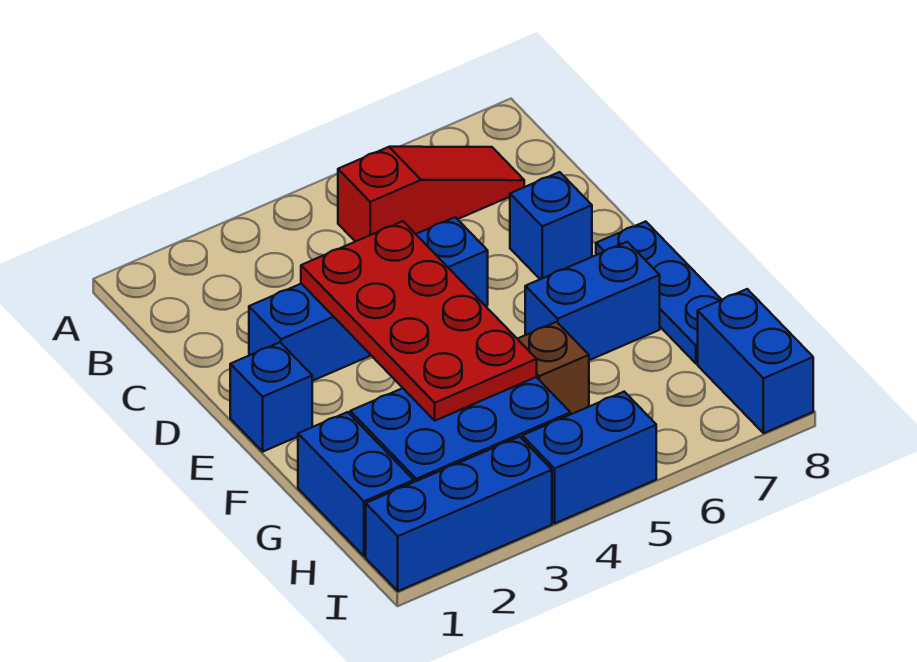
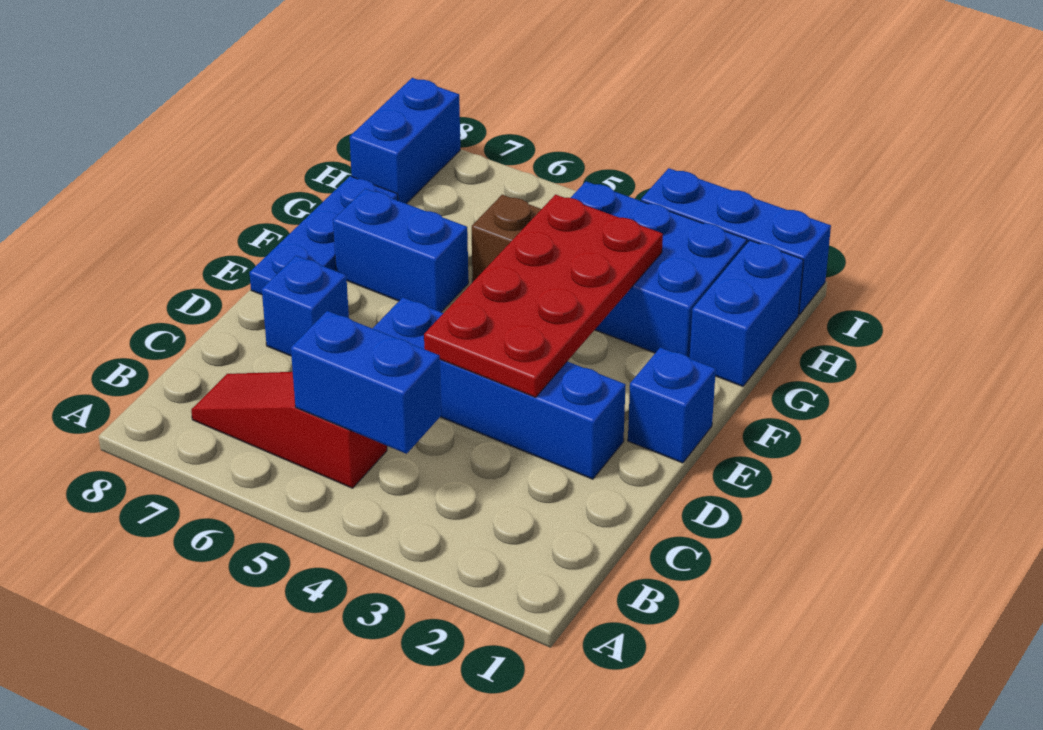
blue brick I4:I5 level 1 -> blue brick B4:B5 level 2

